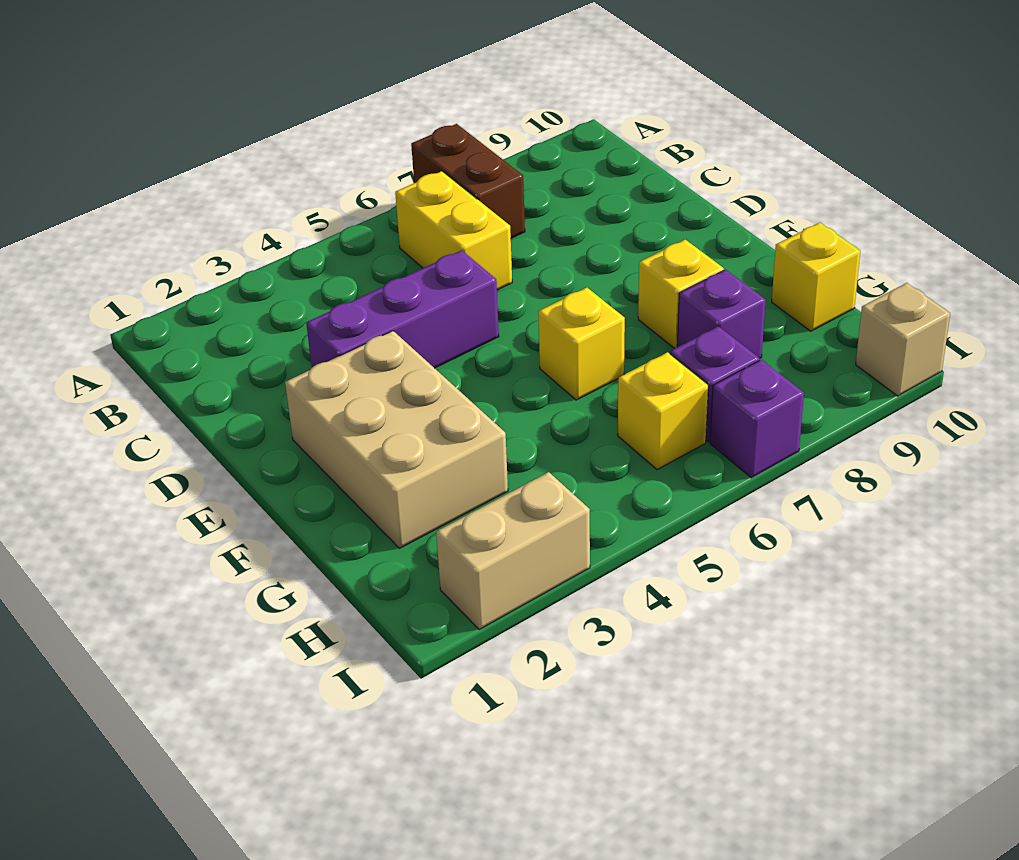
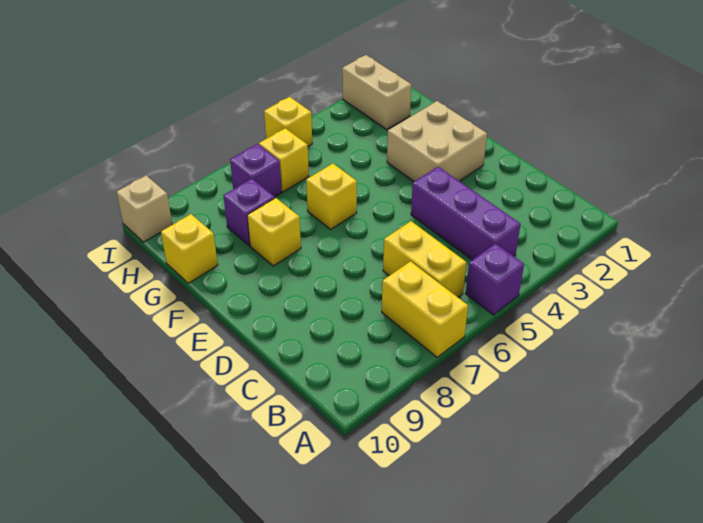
brown brick A7:B7 level 1 -> yellow brick A7:B7 level 1
purple brick D3:D5 level 1 -> purple brick B4:D4 level 1
tan brick E2:G3 level 1 -> tan brick E2:F3 level 1
tan brick I2:I3 level 1 -> tan brick H2:I2 level 1
none -> yellow brick I5 level 1
purple brick I7 level 1 -> purple brick A5 level 1

